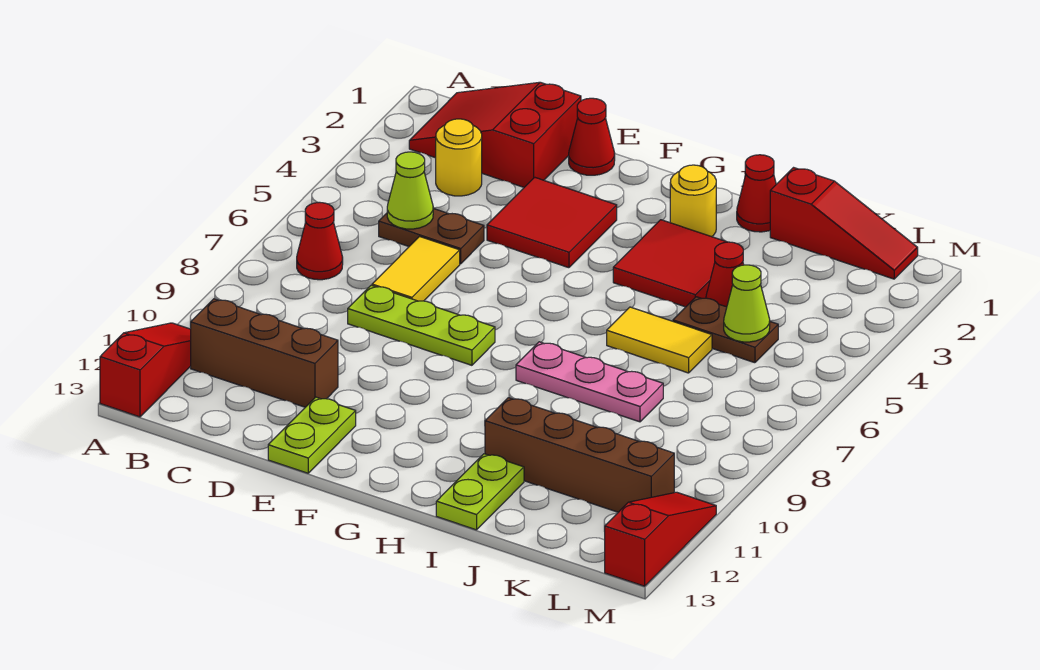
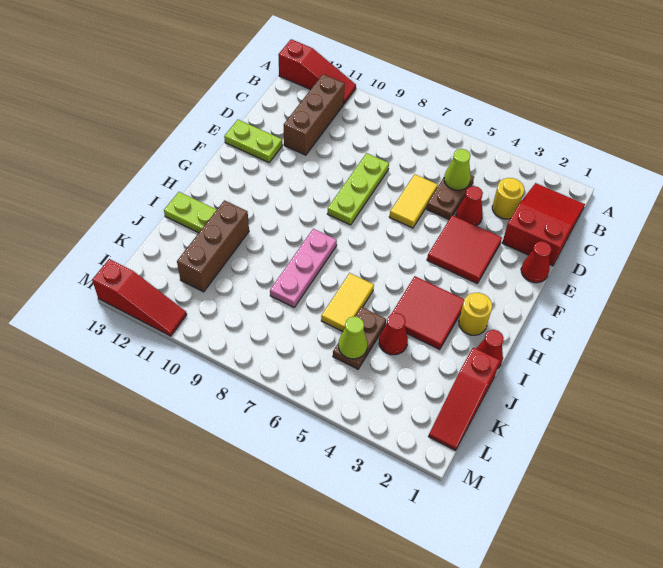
red cone B7 level 1 -> red cone D4 level 1
yellow tile D6:D7 level 1 -> yellow tile D6:E6 level 1
brown brick I11:L11 level 1 -> brown brick I11:K11 level 1

